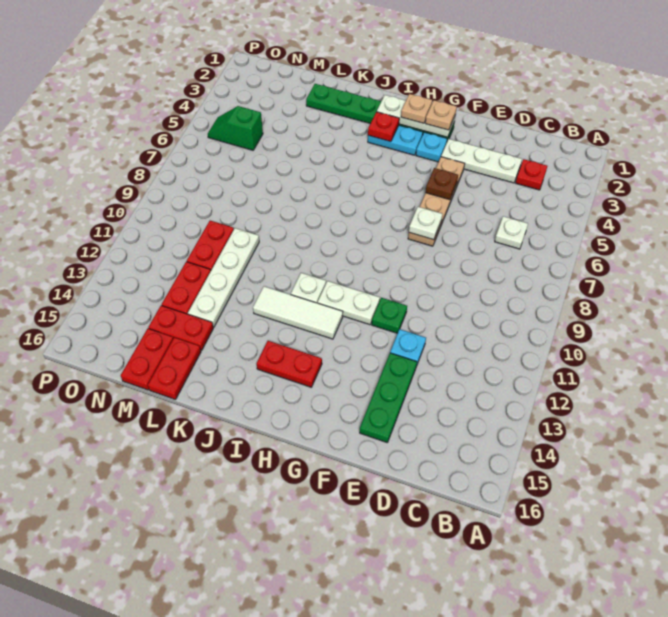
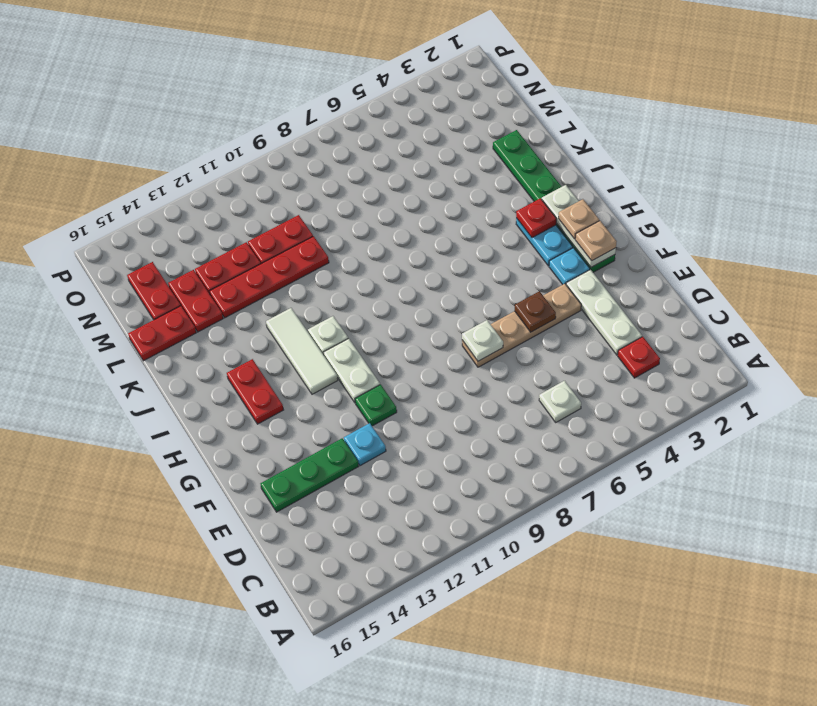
white plate L10:L13 level 1 -> red plate L10:L13 level 1
red plate M15:M16 level 1 -> red plate M15:N15 level 1
green slope N5:O5 level 1 top N -> none

